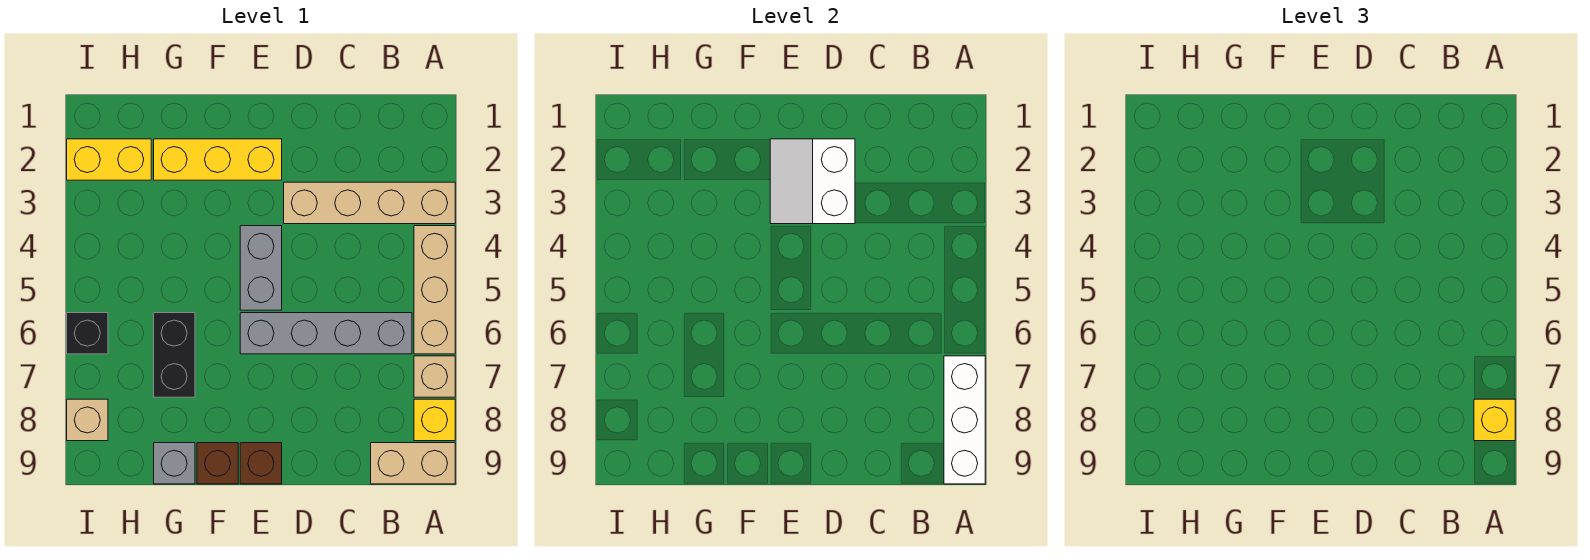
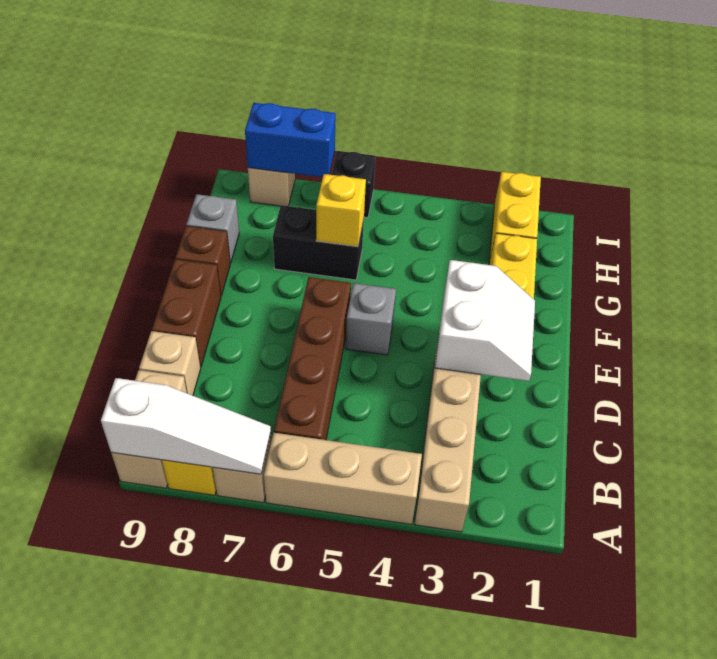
white brick A7:A9 level 2 -> white slope A7:A9 level 2 top 9
yellow brick A8 level 3 -> yellow brick G6 level 2
grey brick B6:E6 level 1 -> brown brick B6:E6 level 1
none -> tan brick C9 level 1
white slope D2:E3 level 2 top D -> white slope D2:E3 level 2 top 3
grey brick E4:E5 level 1 -> grey brick E5 level 1
brown brick E9 level 1 -> brown brick D9:E9 level 1
none -> blue brick I7:I8 level 2

